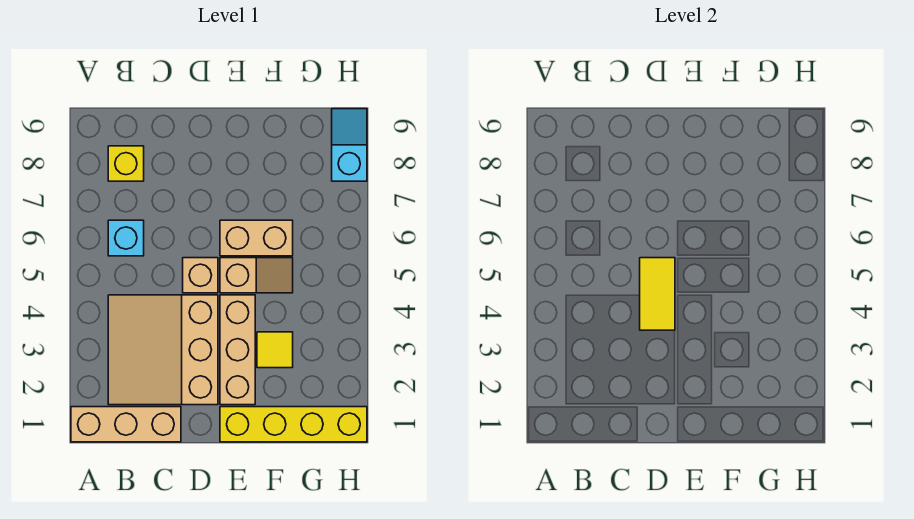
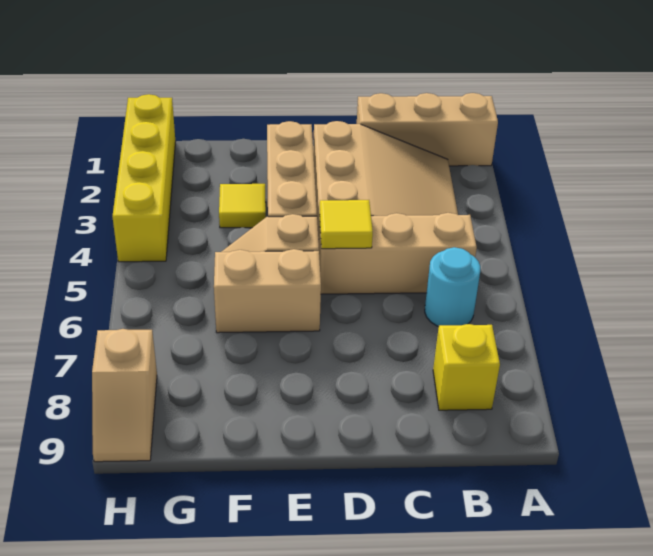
cyan brick B6 level 1 -> cyan round brick B6 level 1
yellow tile D4:D5 level 2 -> yellow tile D5 level 2
tan brick D5 level 1 -> tan brick B5:D5 level 1
yellow brick E1:H1 level 1 -> yellow brick H1:H4 level 1
cyan slope H8:H9 level 1 top 8 -> tan slope H8:H9 level 1 top 8

